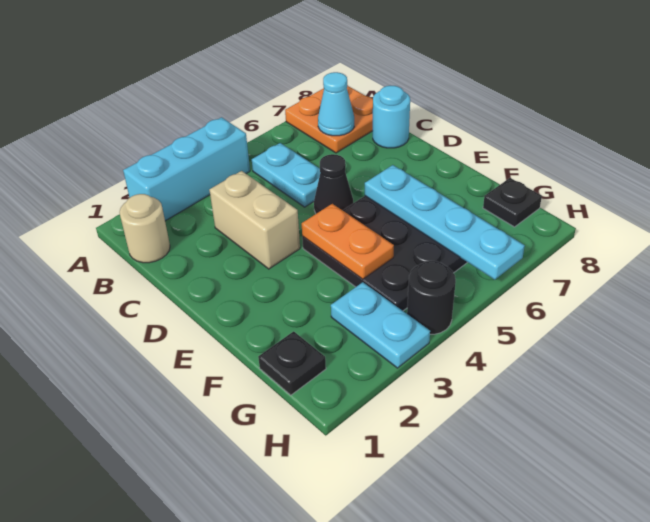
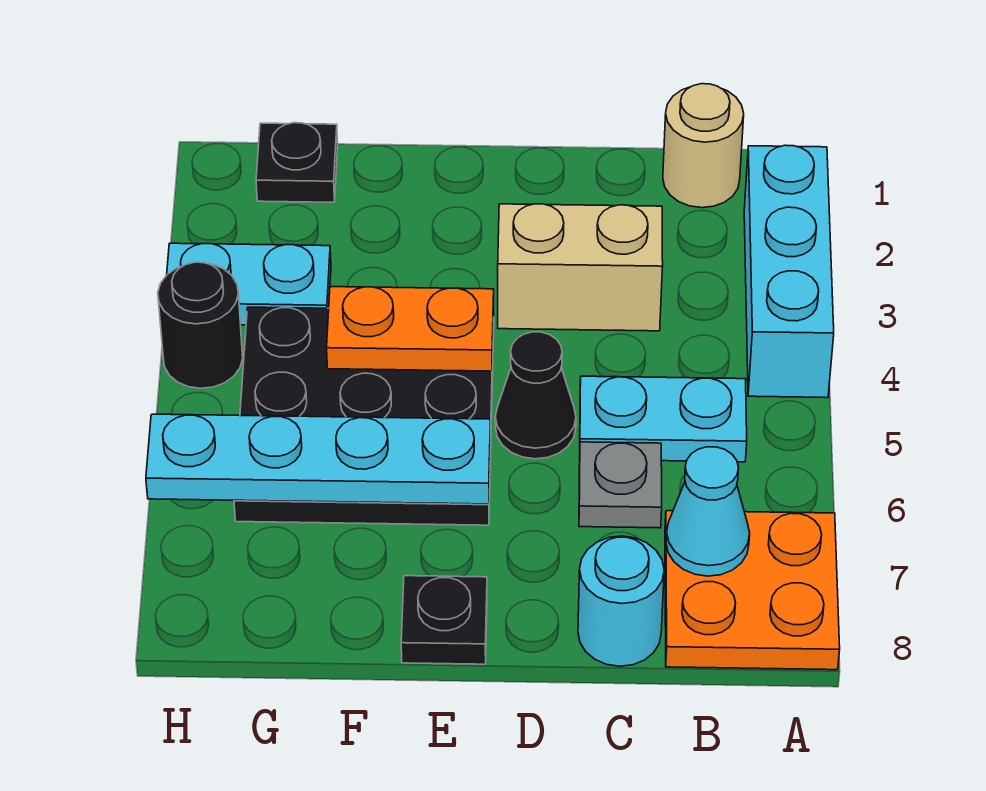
none -> grey plate C6 level 1
black plate G8 level 1 -> black plate E8 level 1

